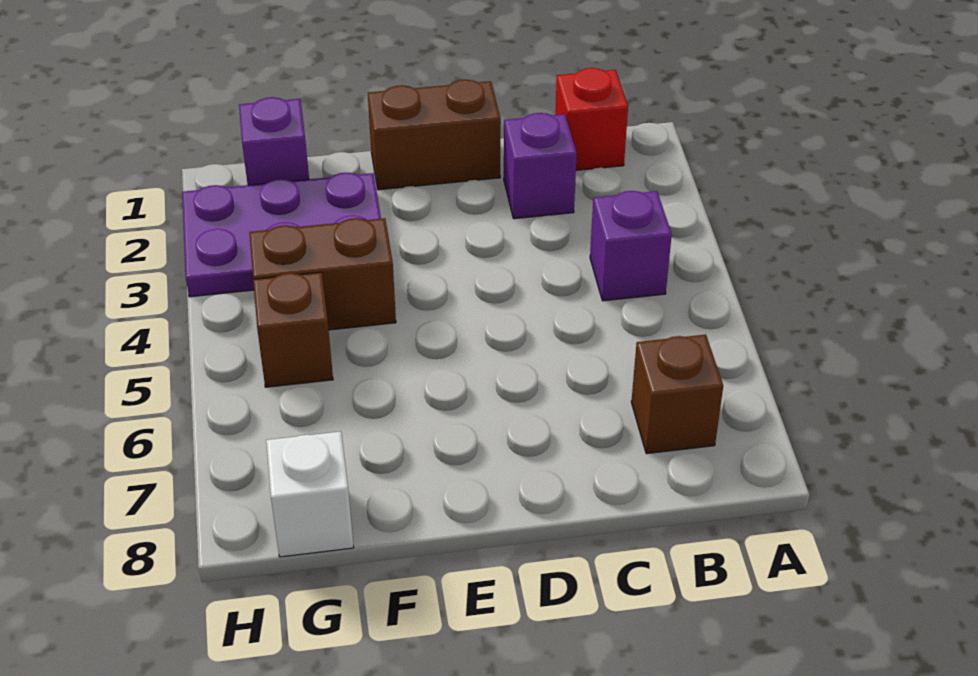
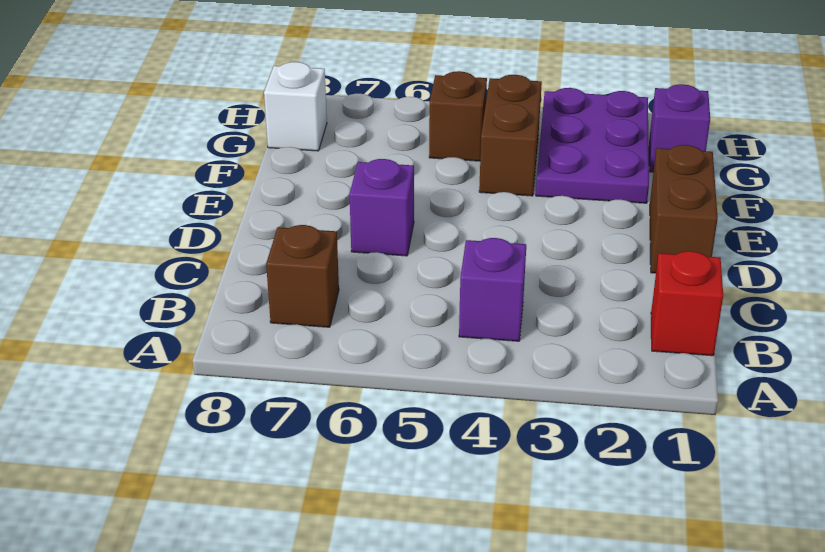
purple brick C2 level 1 -> purple brick D6 level 1

